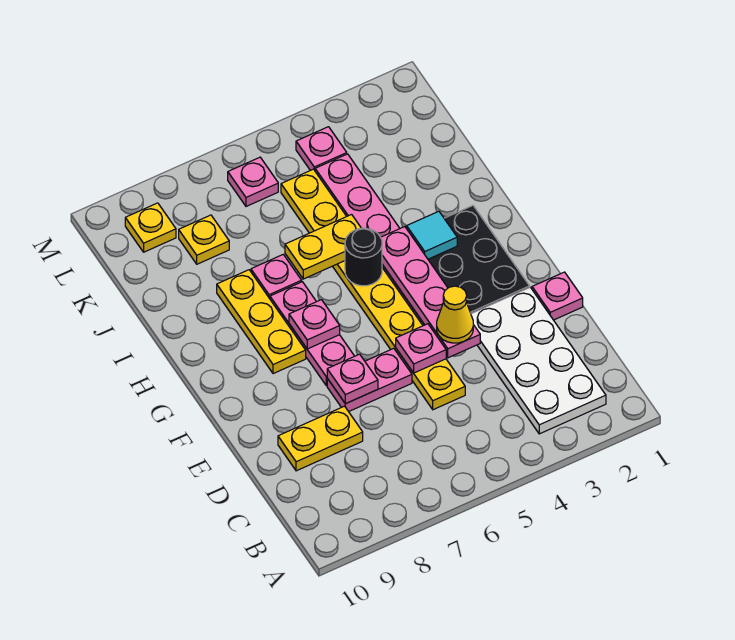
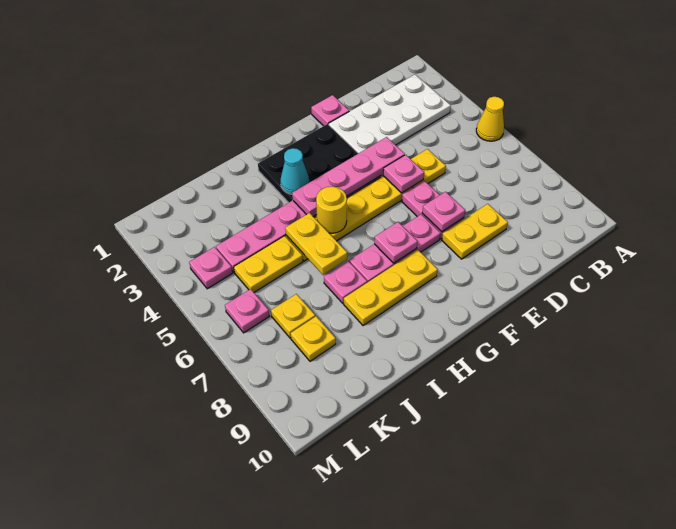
yellow plate D8:D9 level 1 -> yellow plate D8:E8 level 1
yellow cone E4 level 3 -> yellow cone A5 level 1
cyan tile H3 level 2 -> cyan cone H3 level 2
black round brick H5 level 2 -> yellow round brick H5 level 2
yellow plate L9 level 1 -> yellow plate K7 level 1

